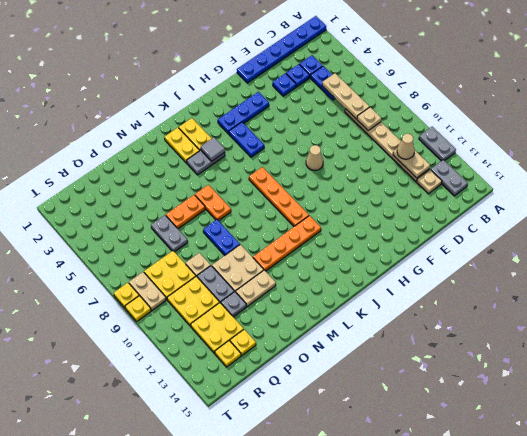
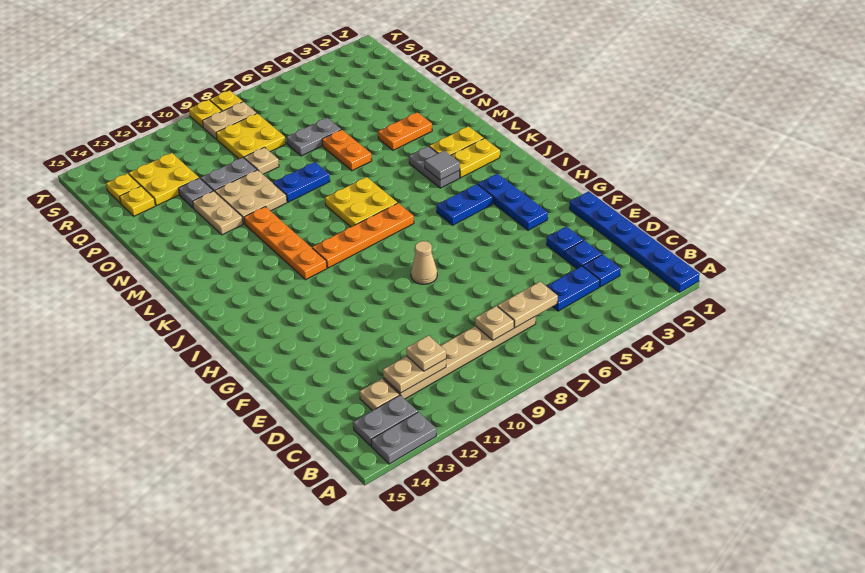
grey plate A11:A12 level 1 -> grey plate A13:A14 level 1
tan plate C5:C7 level 2 -> tan plate C6:C7 level 2
tan cone C11 level 3 -> tan plate C11 level 3
orange plate M6:M7 level 1 -> orange plate N3:N4 level 1
yellow plate Q10:R11 level 1 -> yellow plate K7:L8 level 1

